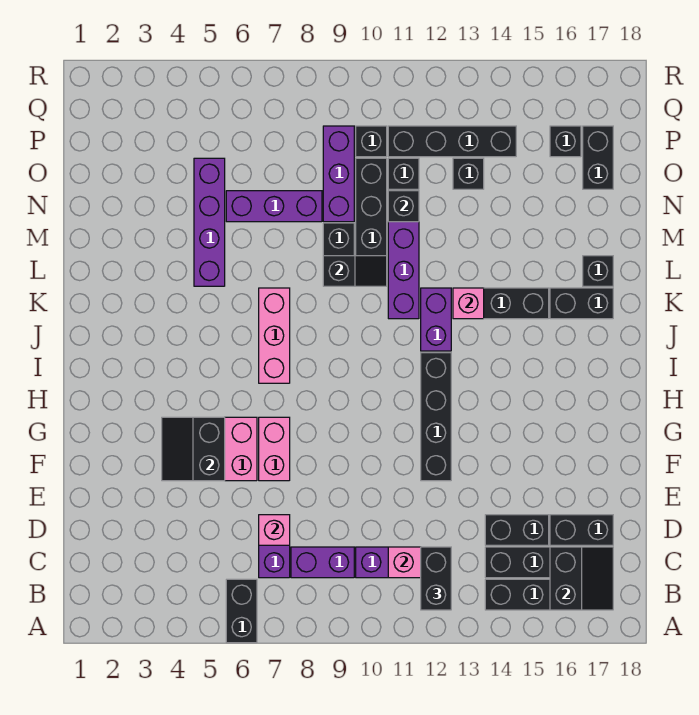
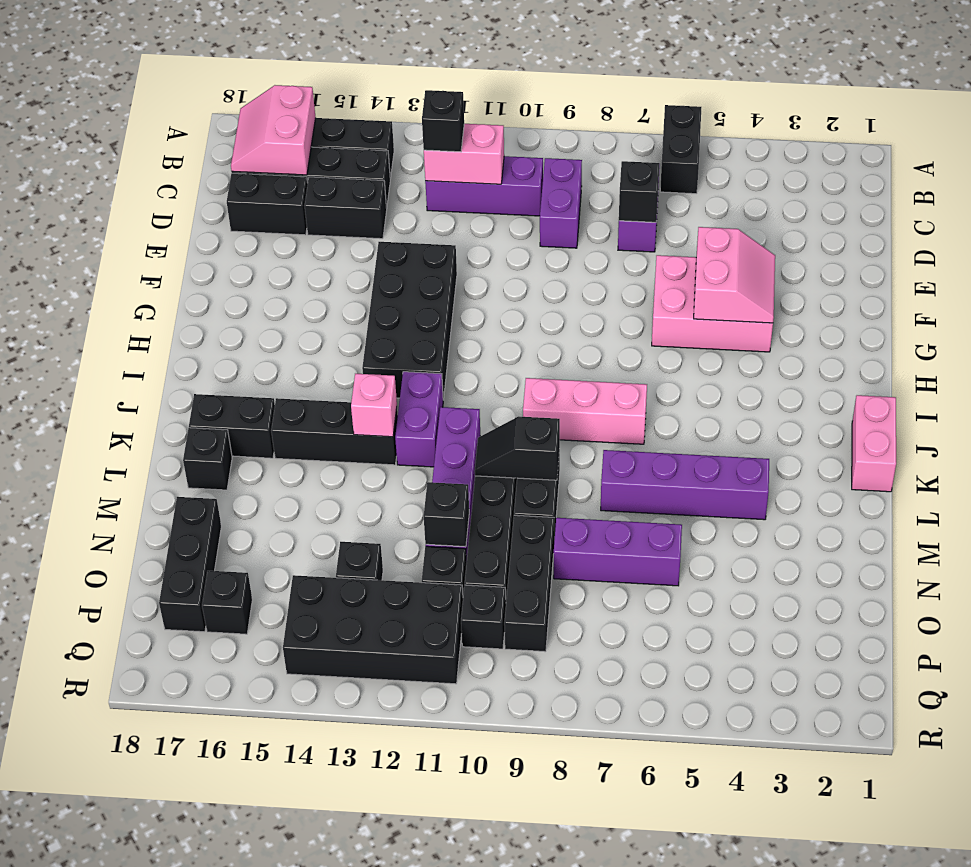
black brick B12:C12 level 3 -> black brick C12 level 3
black slope B16:C17 level 2 top 16 -> pink slope B16:C17 level 2 top 16
purple brick C8:C9 level 1 -> purple brick C9:D9 level 1
pink brick D7 level 2 -> black brick D7 level 2
black slope F4:G5 level 2 top 5 -> pink slope F4:G5 level 2 top 5
pink brick F7:G7 level 1 -> pink brick J1:K1 level 1
black brick F12:I12 level 1 -> black brick F12:I13 level 1
pink brick I7:K7 level 1 -> pink brick J7:J9 level 1
purple brick L5:O5 level 1 -> purple brick L4:L7 level 1
purple brick N9:P9 level 1 -> black brick N9:P9 level 1
black brick O17:P17 level 1 -> black brick N17:P17 level 1
black brick P11:P14 level 1 -> black brick P11:Q14 level 1

